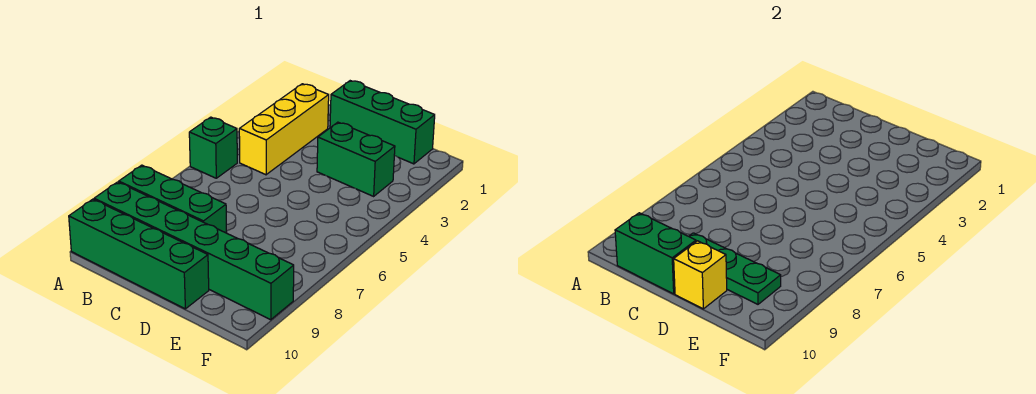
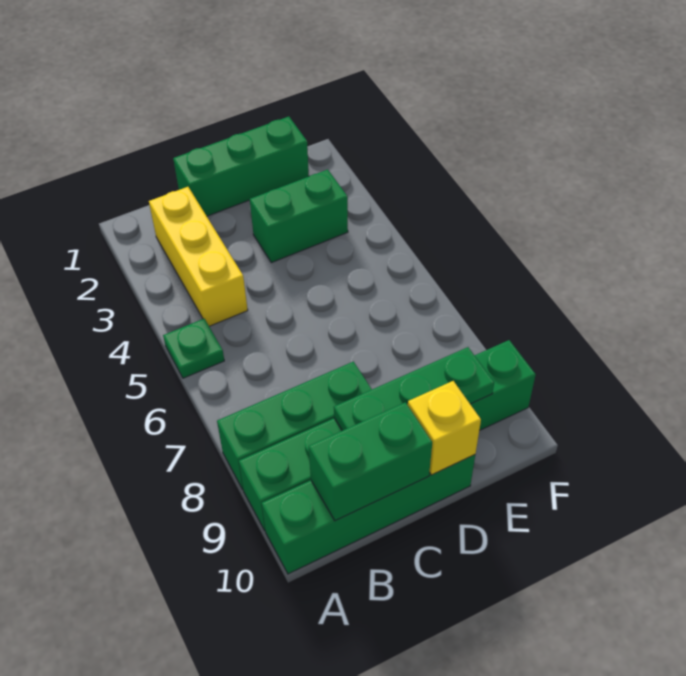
green brick A5 level 1 -> green plate A5 level 1

